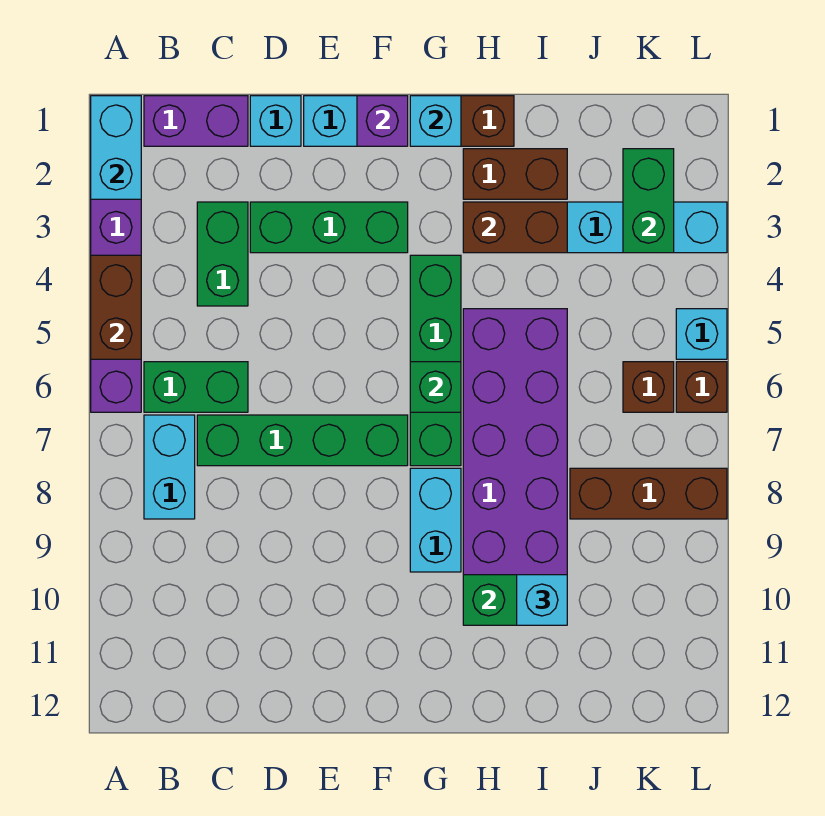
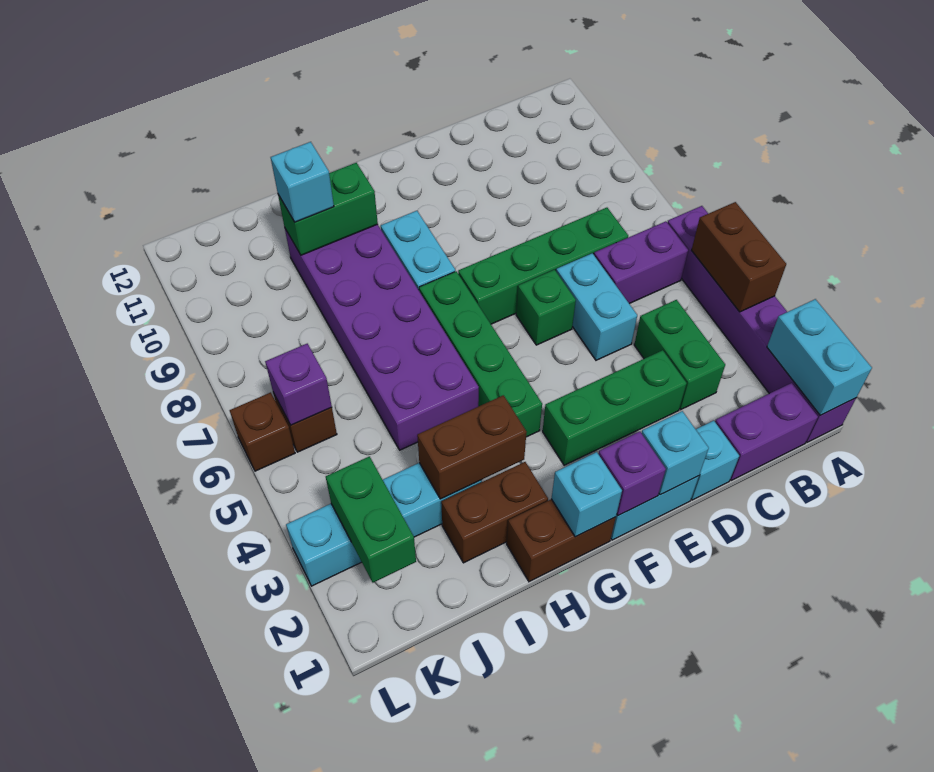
green brick B6:C6 level 1 -> purple brick B6:C6 level 1
cyan brick B7:B8 level 1 -> cyan brick D5:D6 level 1
green brick G6 level 2 -> green brick E6 level 1
brown brick J8:L8 level 1 -> none
none -> purple brick K6 level 2
cyan brick L5 level 1 -> cyan brick E1 level 2

